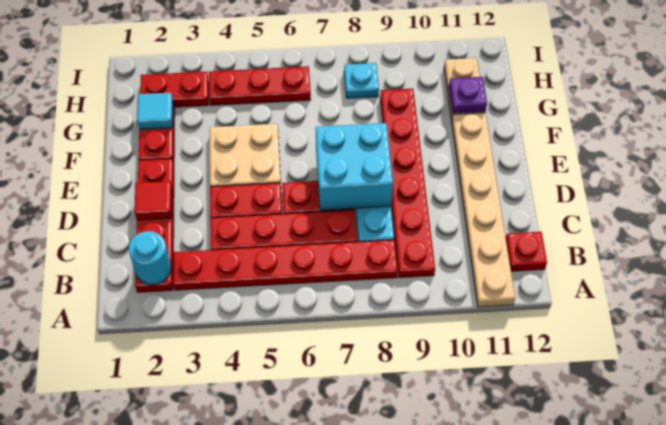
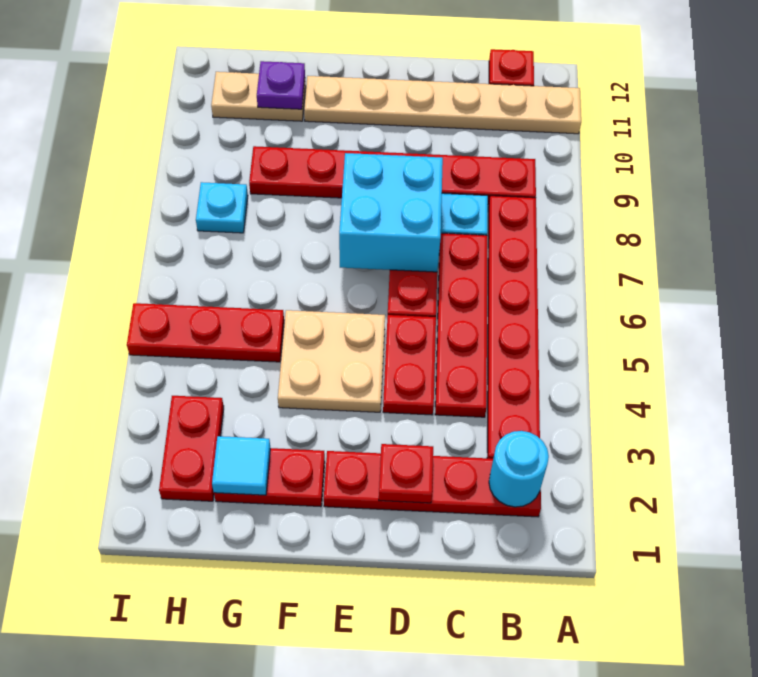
red tile D2 level 2 -> red plate D2 level 2
red plate H4:H6 level 1 -> red plate G5:I5 level 1

